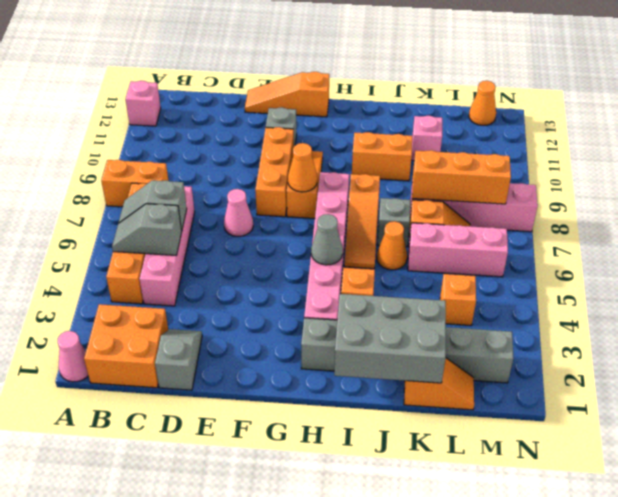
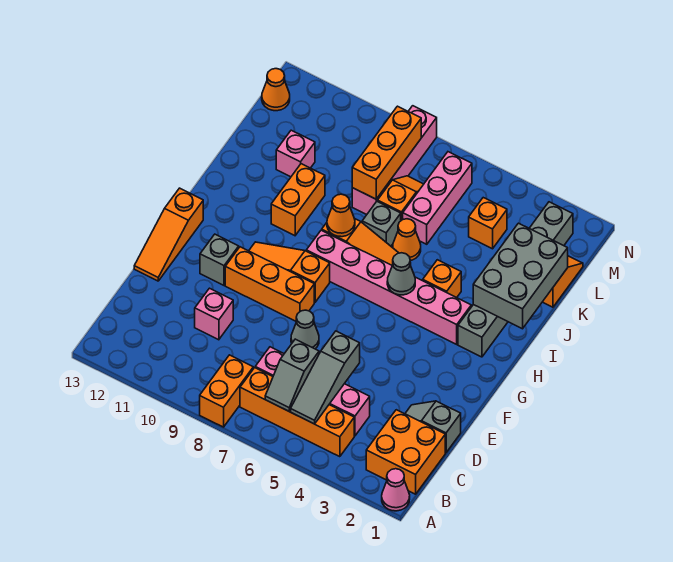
pink brick A12 level 1 -> pink brick D10 level 1
grey slope B5:C5 level 2 top C -> grey slope B5:D5 level 2 top D
pink cone E7 level 1 -> grey cone E7 level 1
orange cone G8 level 2 -> orange cone I8 level 2

